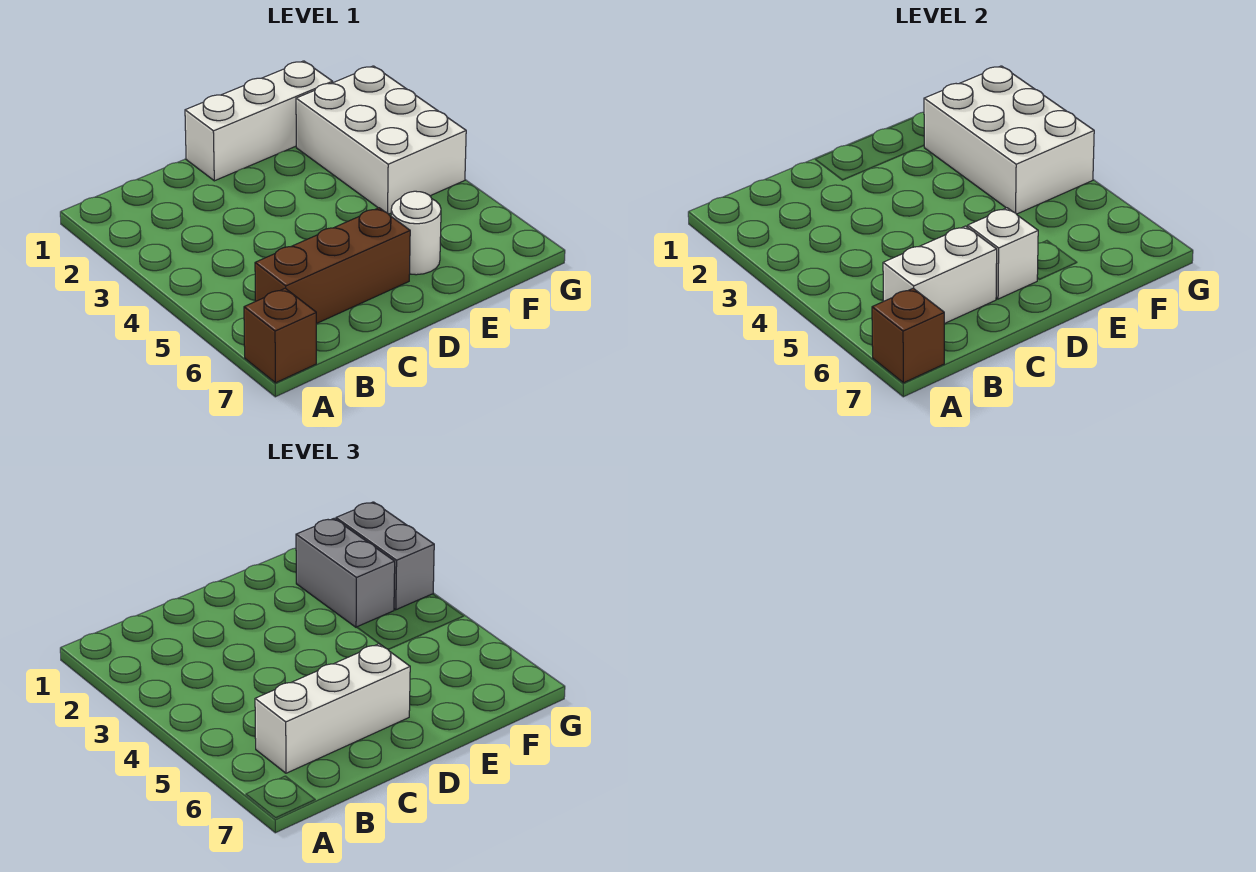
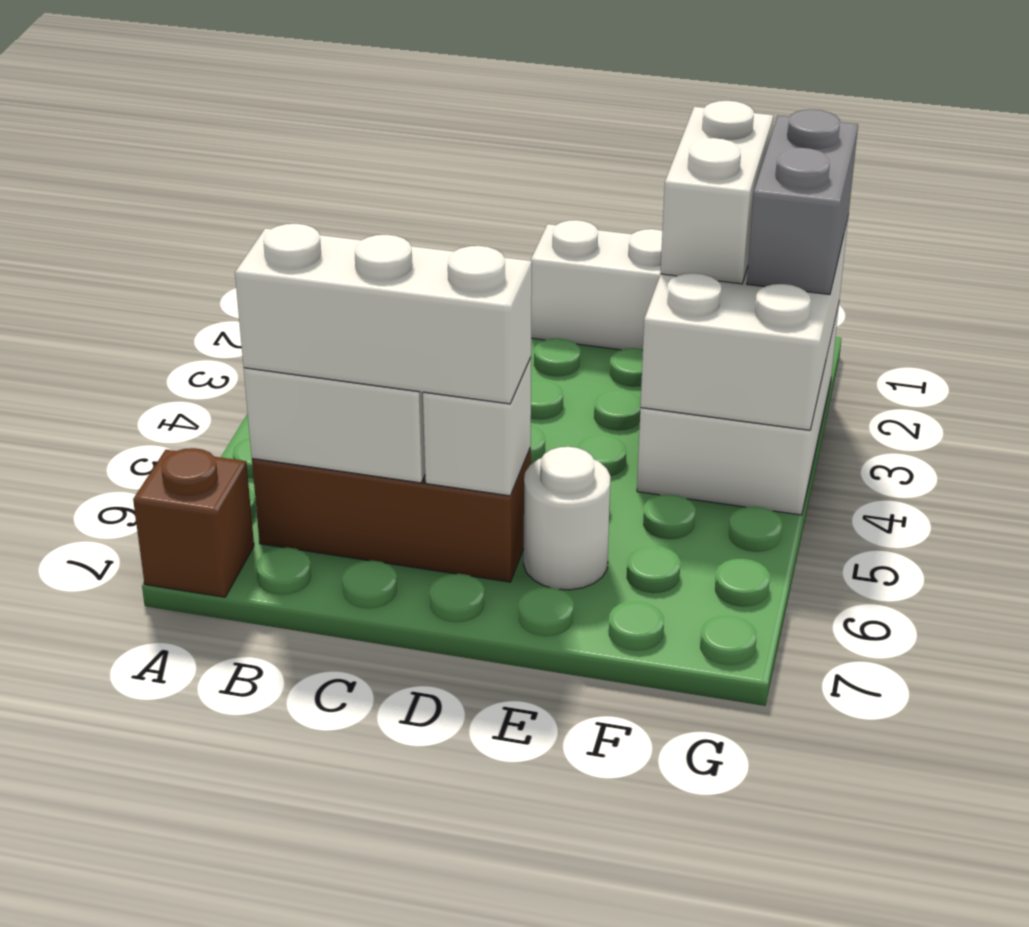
brown brick A7 level 2 -> none
grey brick F2:F3 level 3 -> white brick F2:F3 level 3

